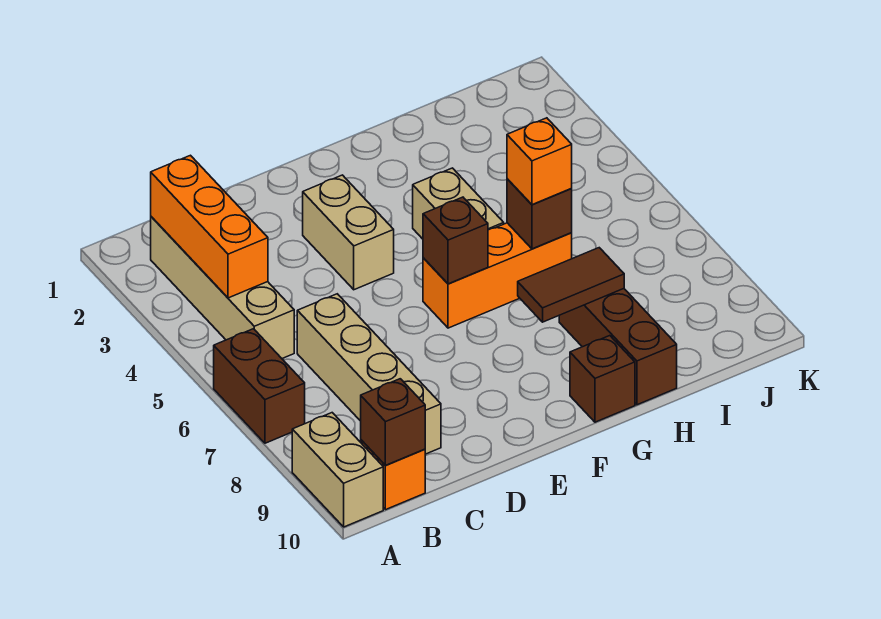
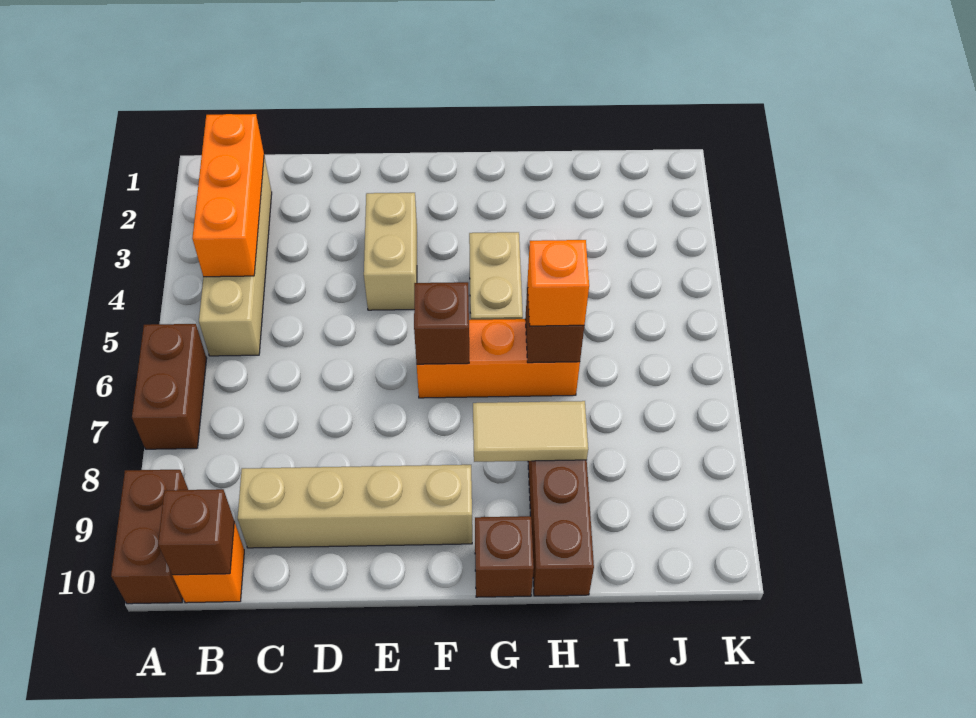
tan brick A9:A10 level 1 -> brown brick A9:A10 level 1
tan brick C6:C9 level 1 -> tan brick C9:F9 level 1
brown tile G8:H8 level 2 -> tan tile G8:H8 level 2

